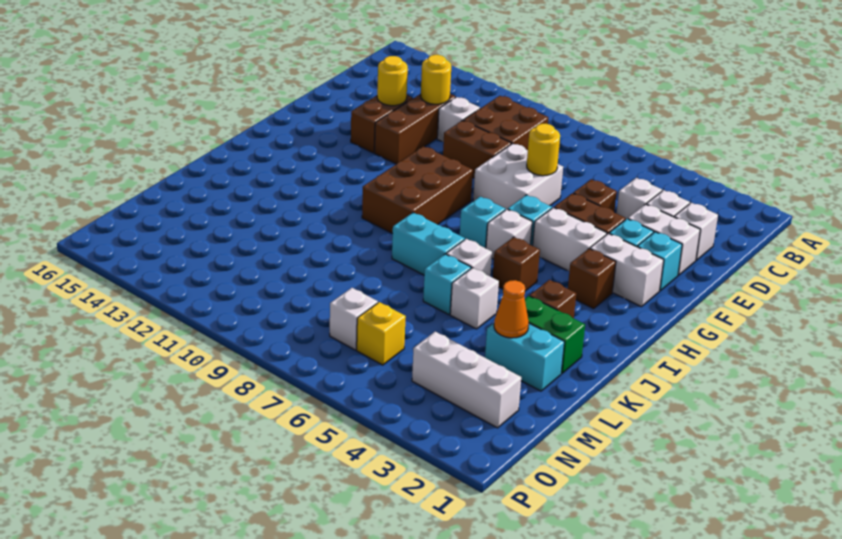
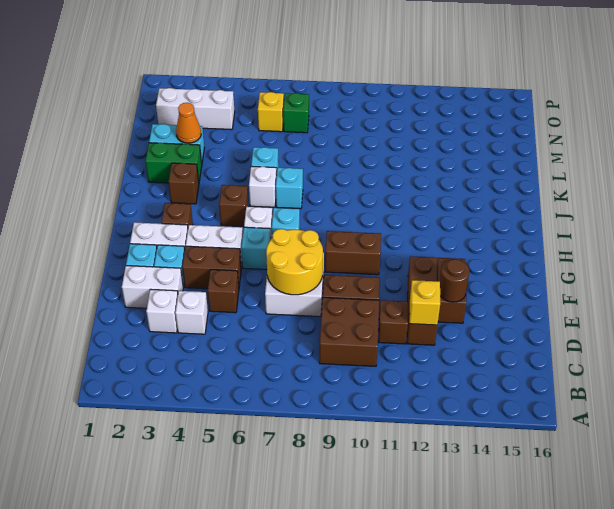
white brick D2 level 1 -> none
white brick D11 level 1 -> brown brick D11 level 1
yellow round brick D12 level 2 -> yellow brick D12 level 2
yellow round brick E7 level 2 -> yellow round brick E7:F8 level 2
yellow round brick E13 level 2 -> brown round brick E13 level 2
brown brick G9:I10 level 1 -> brown brick G9:G10 level 1
cyan brick J7:J8 level 1 -> cyan brick J7 level 1
white brick K5 level 1 -> none
white brick N7 level 1 -> green brick N7 level 1

